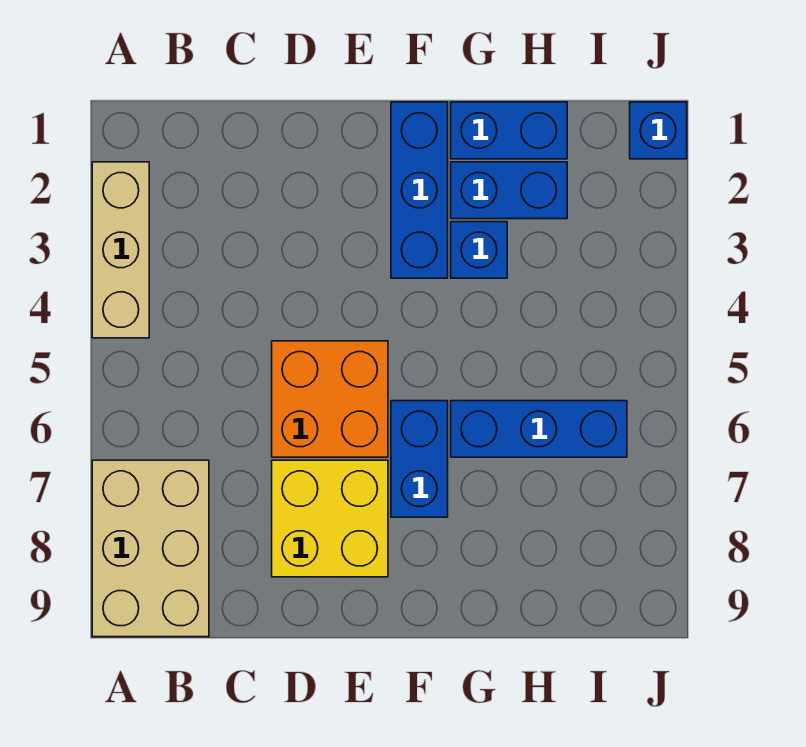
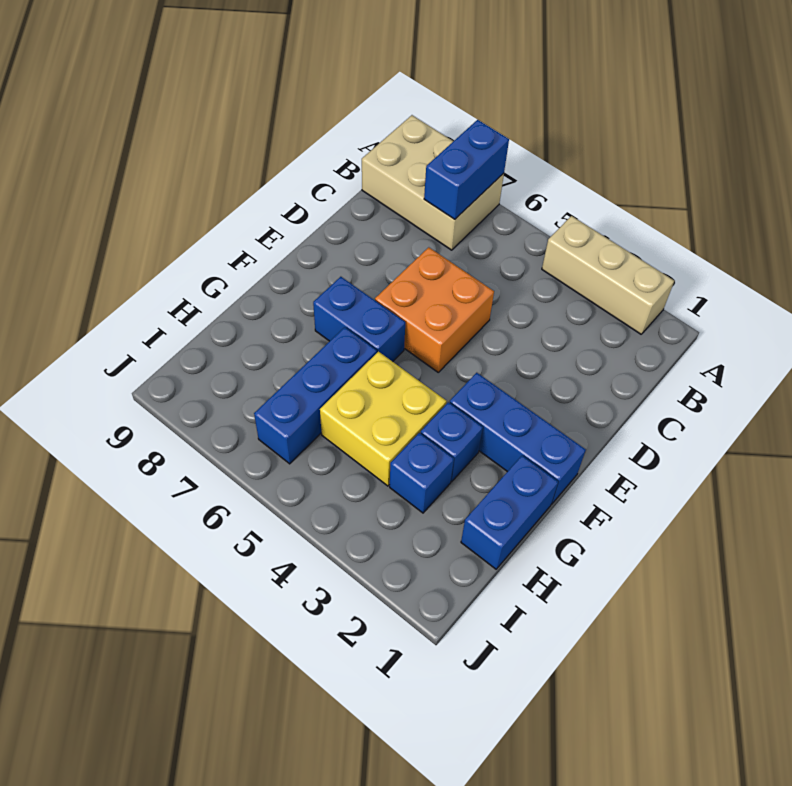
yellow brick D7:E8 level 1 -> yellow brick G4:H5 level 1
blue brick G2:H2 level 1 -> blue brick A7:B7 level 2
blue brick J1 level 1 -> blue brick H3 level 1

